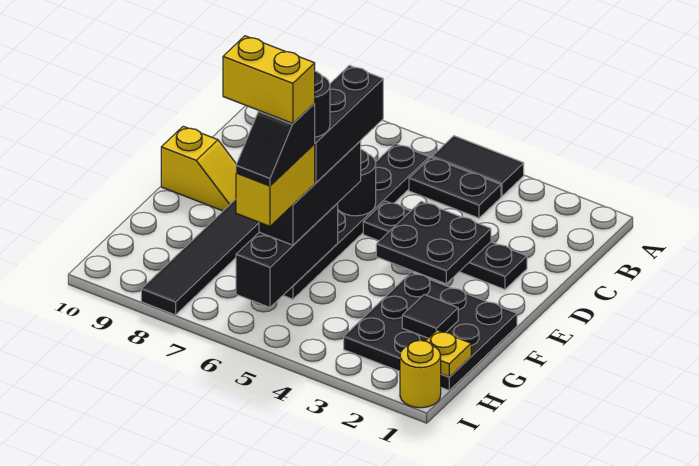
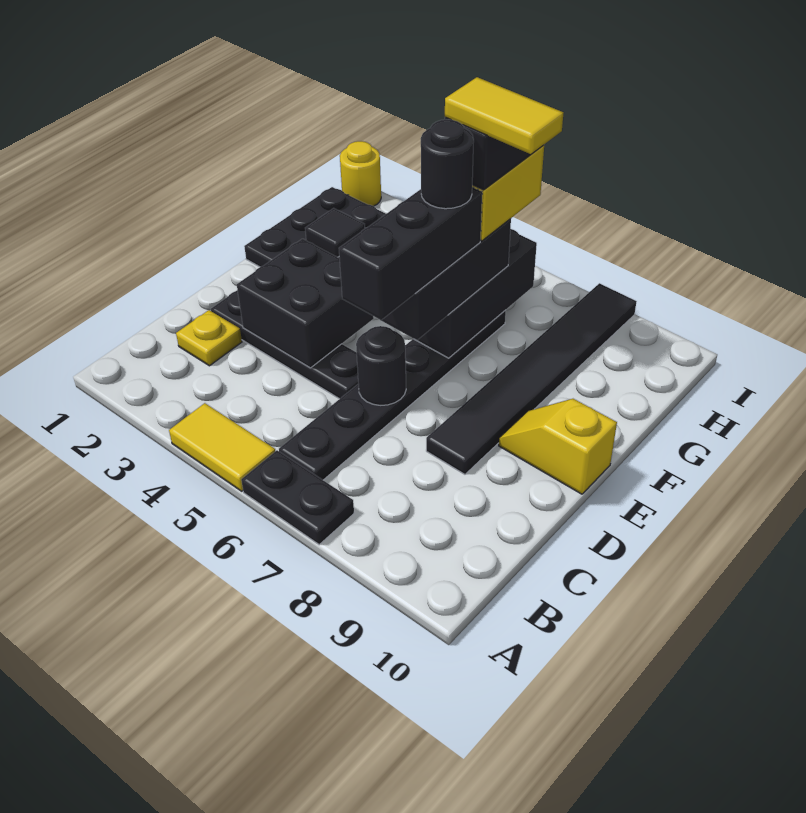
black tile A4:A5 level 1 -> yellow tile A4:A5 level 1
black plate B4:B5 level 1 -> black plate A6:A7 level 1
black plate D3:E4 level 2 -> black brick D3:E4 level 2
yellow brick G6:G7 level 6 -> yellow tile G6:G7 level 6
yellow plate H1 level 2 -> yellow plate C2 level 1

